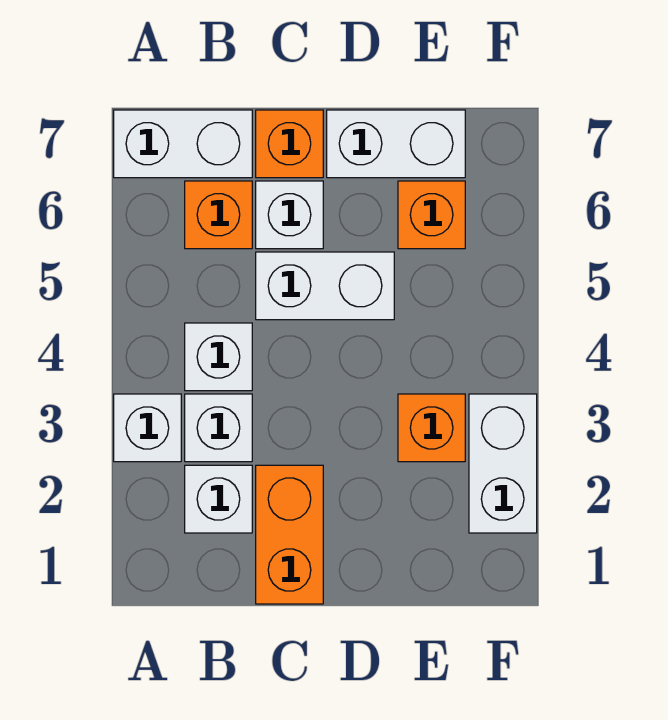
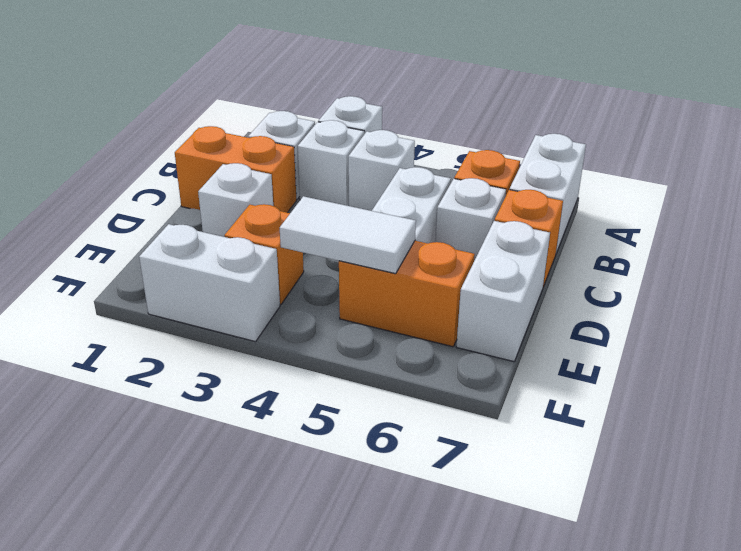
none -> white brick D2 level 1
none -> white tile E4:E5 level 2
orange brick E6 level 1 -> orange brick E5:E6 level 1

